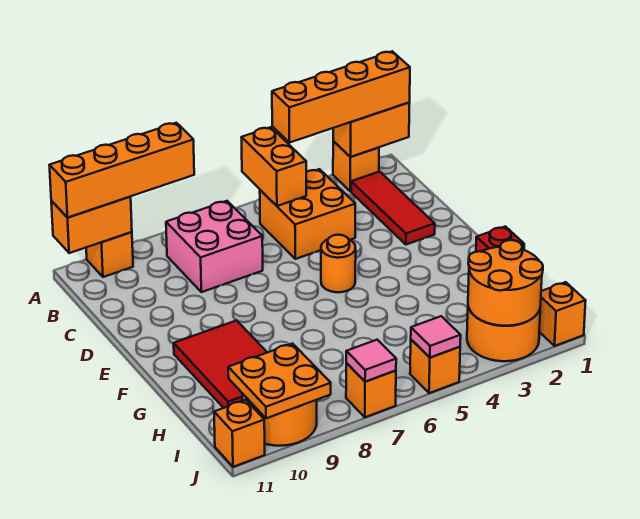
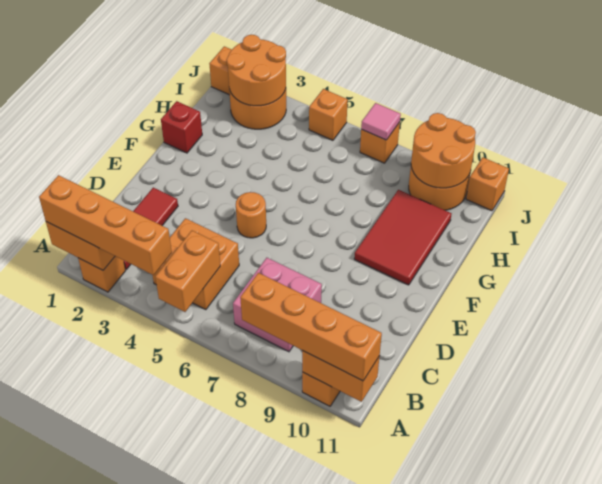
orange plate I9:J10 level 2 -> orange round brick I9:J10 level 2
pink tile J5 level 2 -> none

